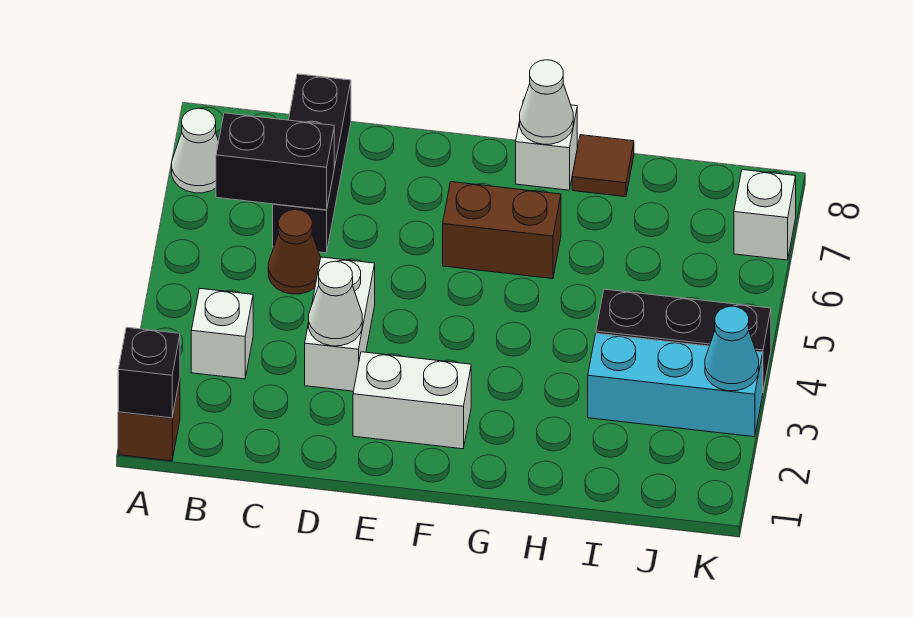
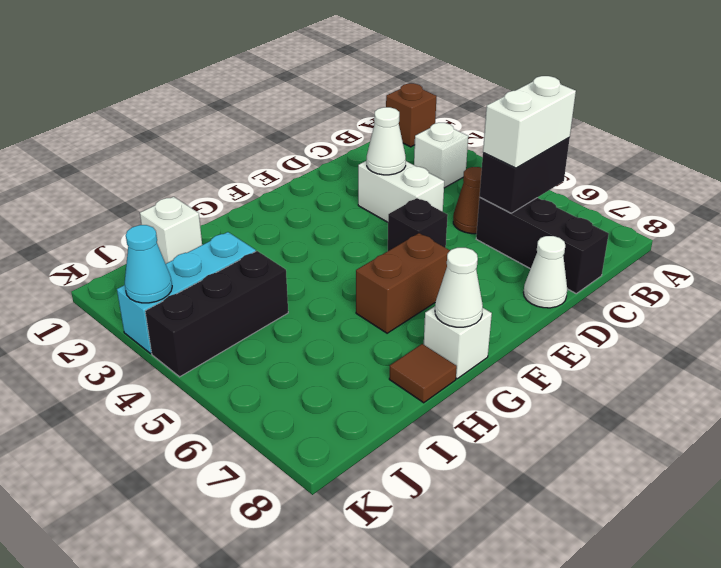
black brick A1 level 2 -> black brick E5 level 1
white cone A7 level 1 -> white cone D8 level 1
white brick E2:F2 level 1 -> white brick B6:C6 level 3
white brick K7 level 1 -> white brick I1 level 1

